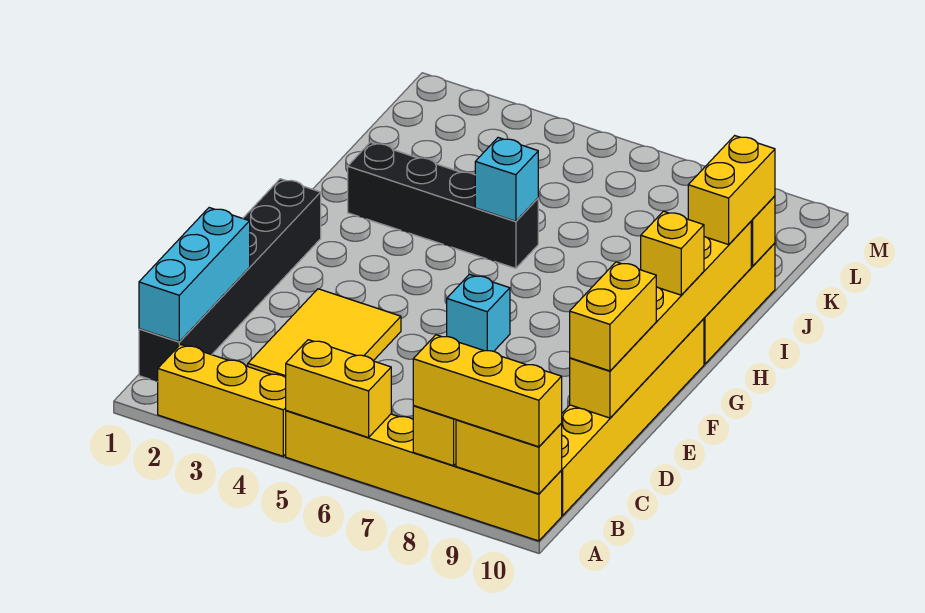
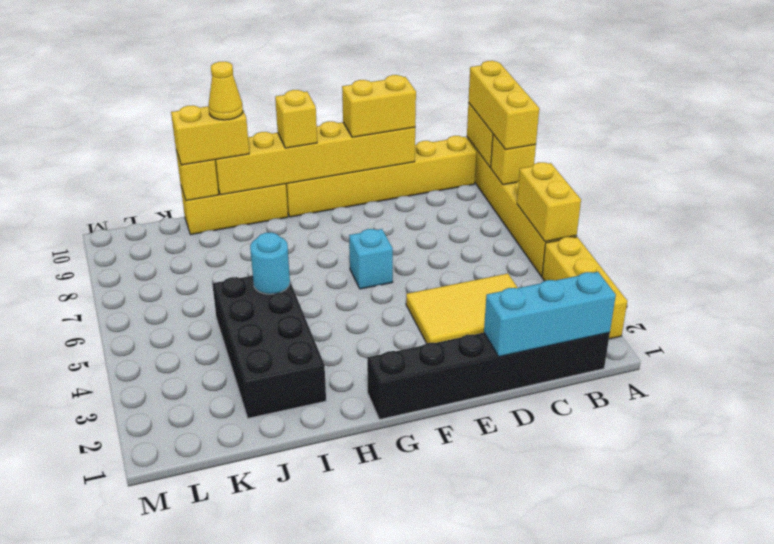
black brick I2:I5 level 1 -> black brick I2:J5 level 1
cyan brick I5 level 2 -> cyan round brick I5 level 2
none -> yellow cone I10 level 4

